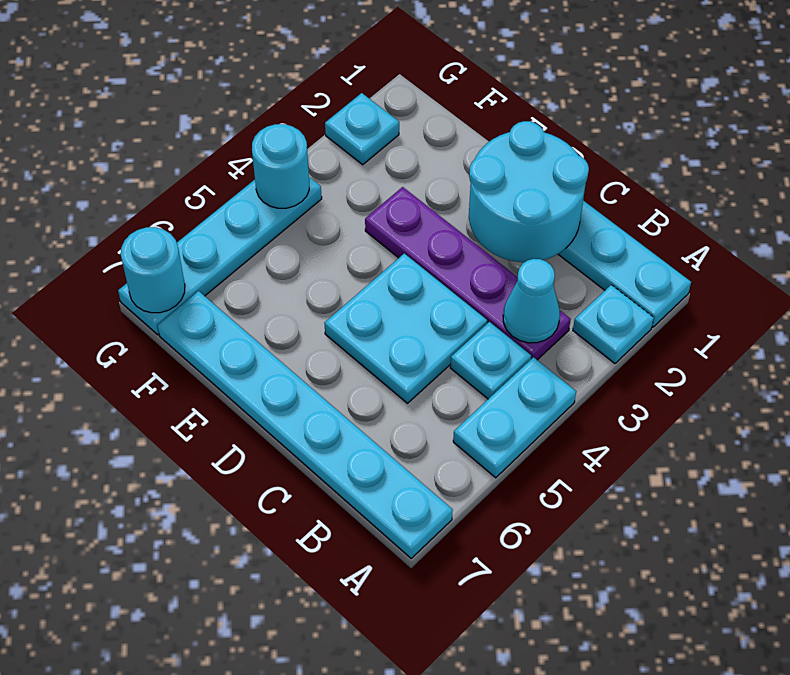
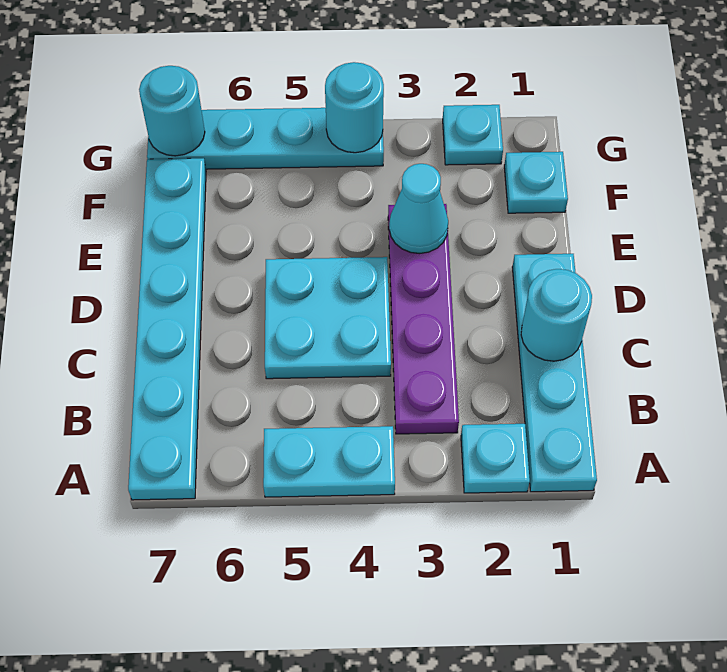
cyan cone B3 level 2 -> cyan cone E3 level 2
cyan plate B4 level 1 -> cyan plate F1 level 1
cyan round brick C1:D2 level 2 -> cyan round brick C1 level 2

